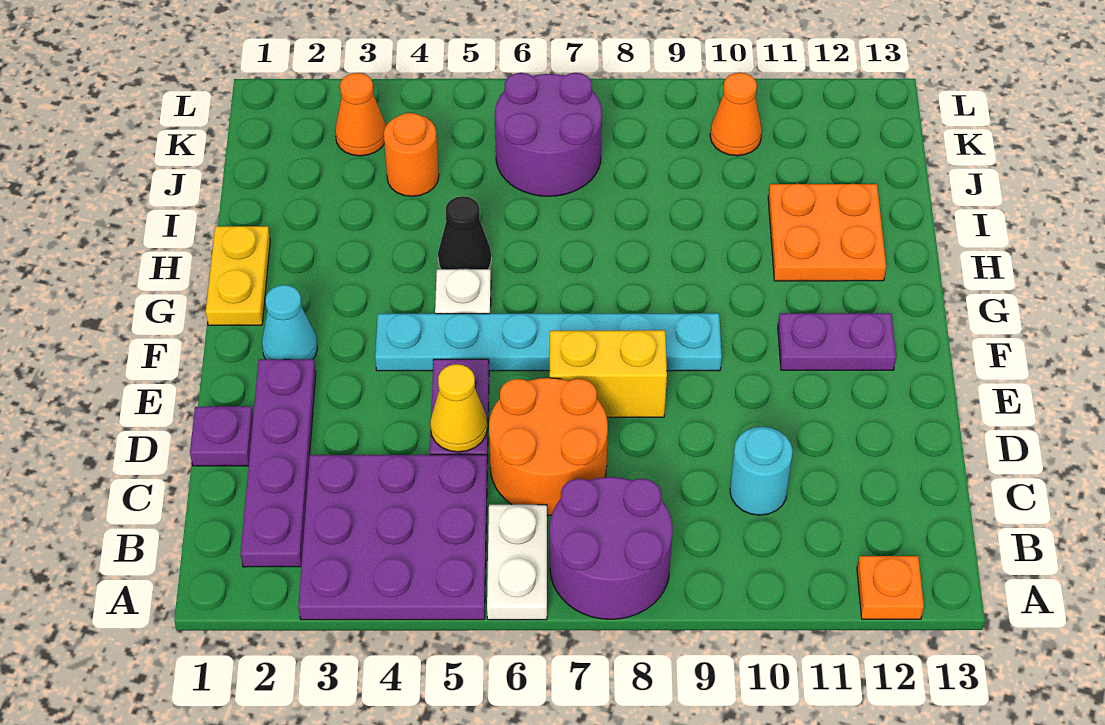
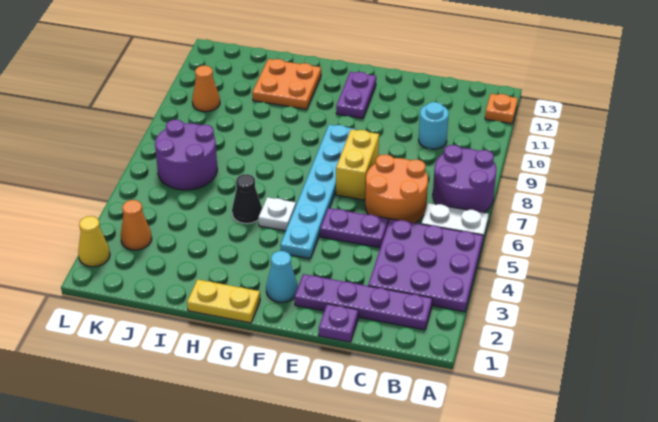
yellow cone D5 level 2 -> yellow cone L2 level 1
orange round brick J4 level 1 -> none

